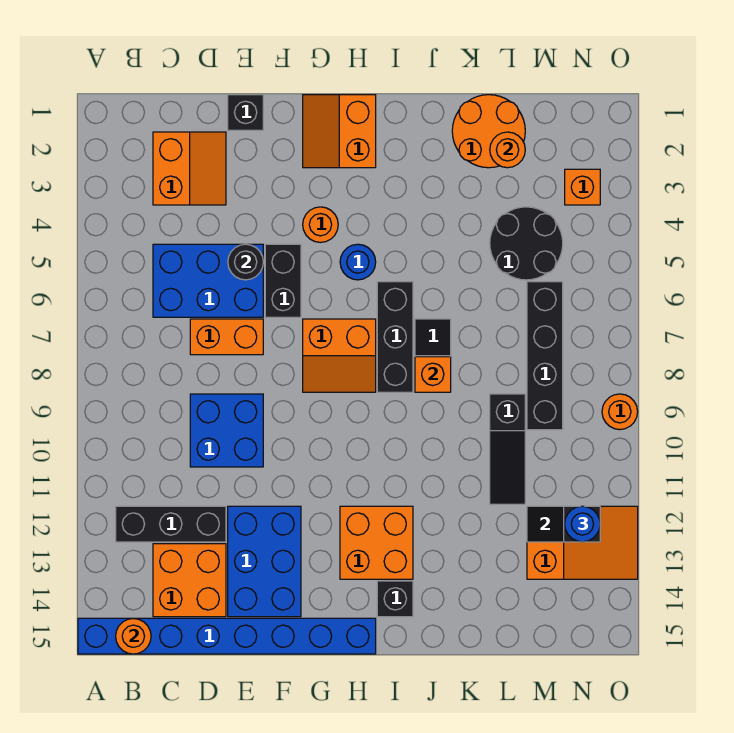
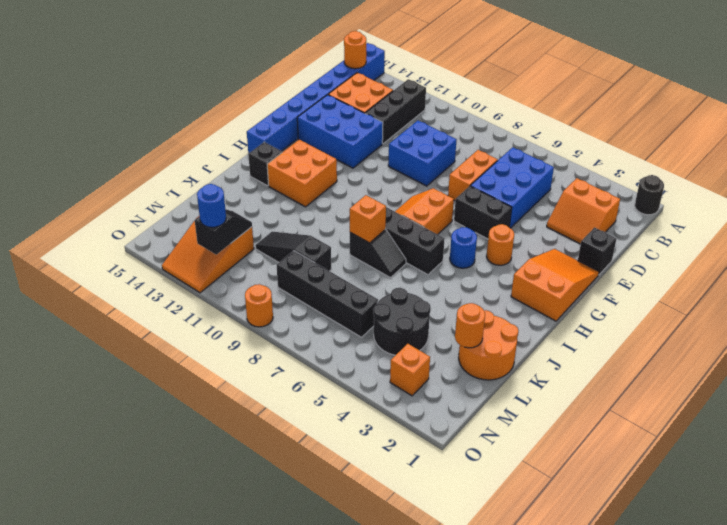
black round brick E5 level 2 -> black round brick A1 level 1
orange slope G1:H2 level 1 top H -> orange slope F1:H2 level 1 top H

